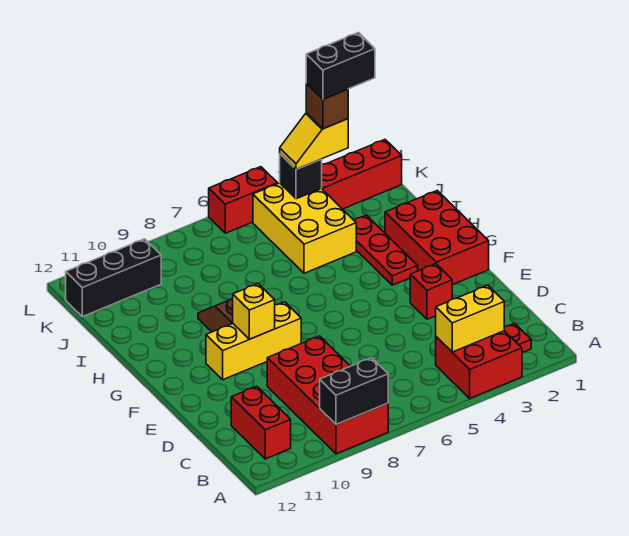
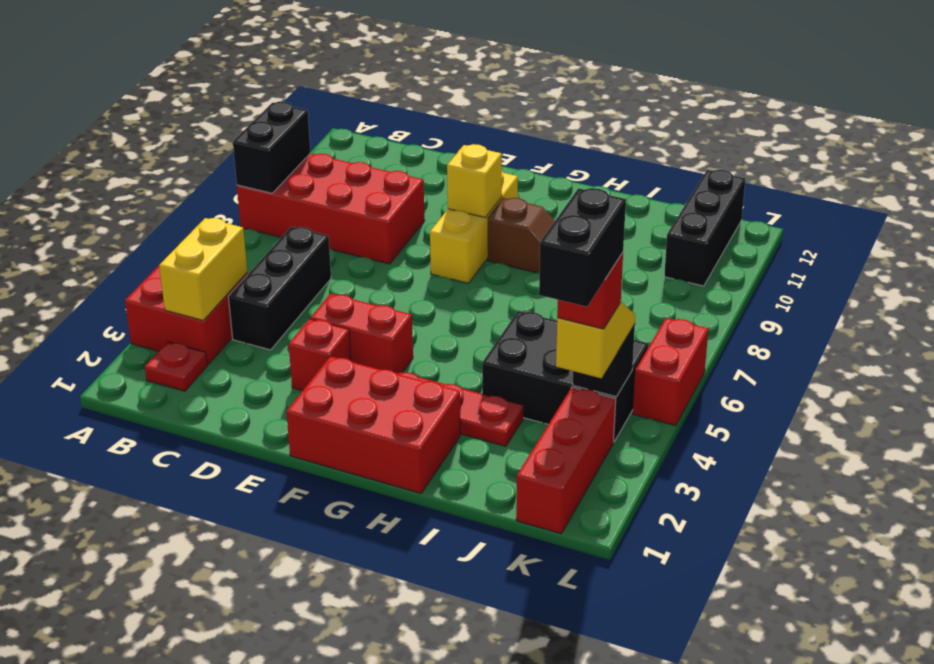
red brick B11:C11 level 1 -> red brick E4:F4 level 1
none -> black brick C4:C6 level 1
yellow brick I4:K5 level 1 -> black brick I4:K5 level 1
brown brick K3 level 4 -> red brick K3 level 4

